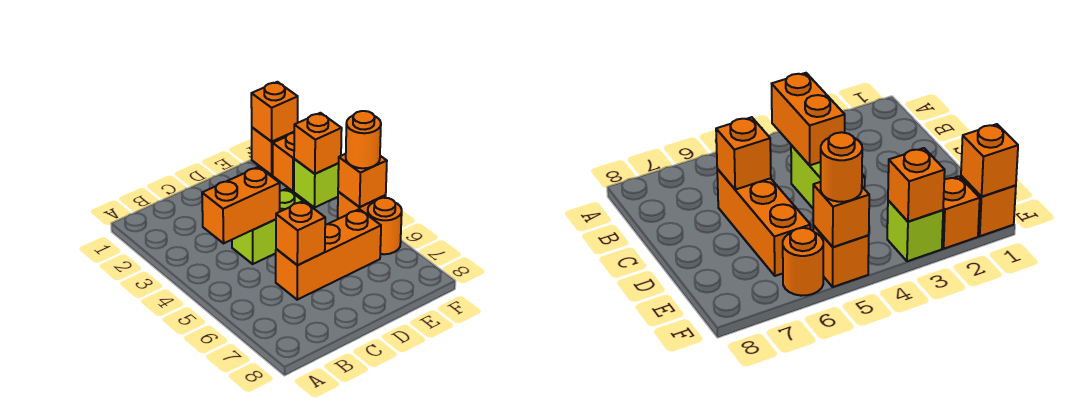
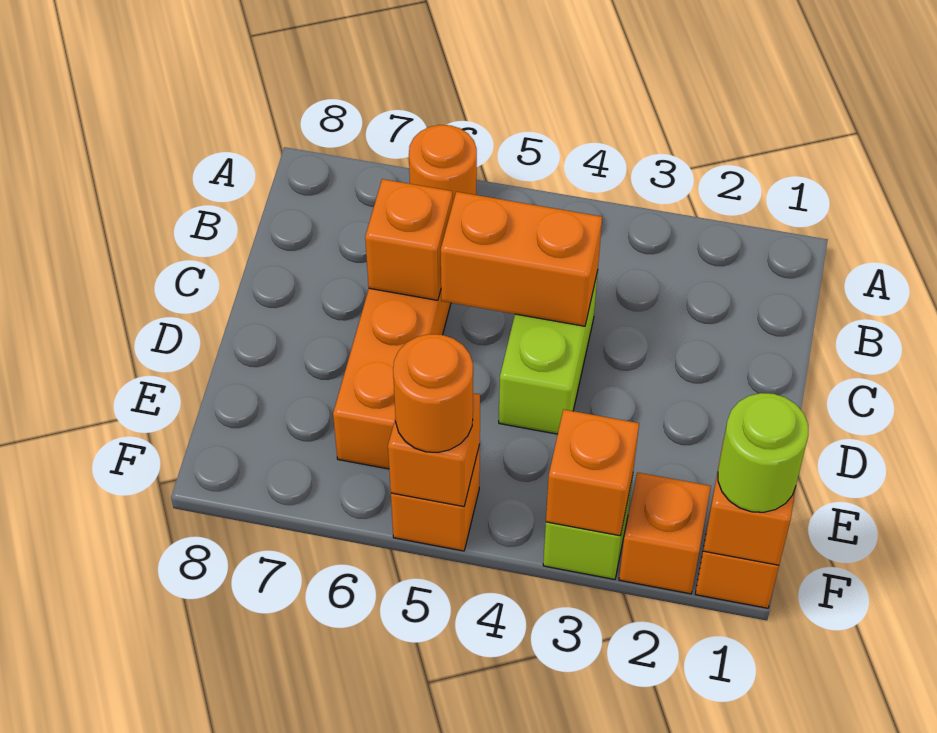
orange brick B4:C4 level 2 -> orange brick C4:C5 level 2
none -> lime round brick F1 level 3
orange round brick F6 level 1 -> orange round brick A6 level 1

